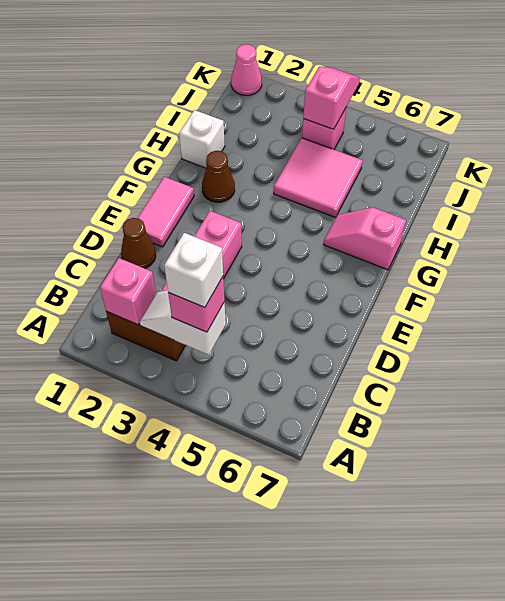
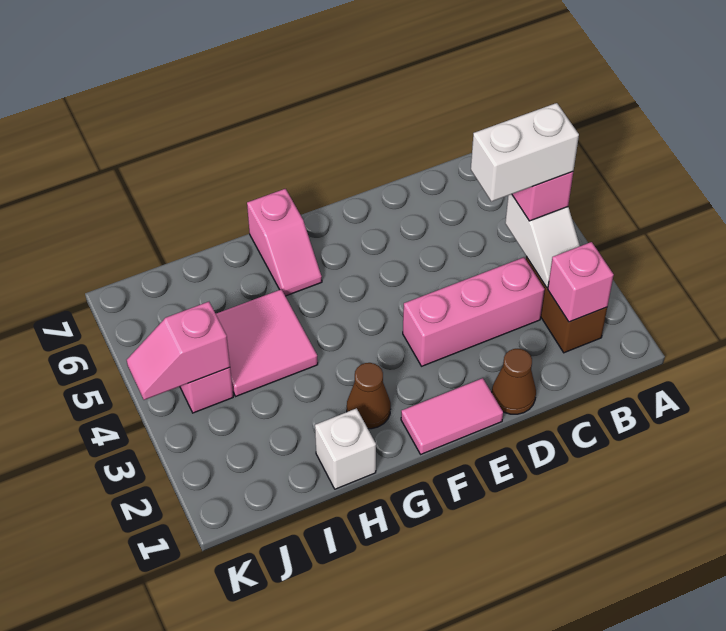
white brick B4 level 4 -> white brick B4:C4 level 4
pink cone K1 level 1 -> none

